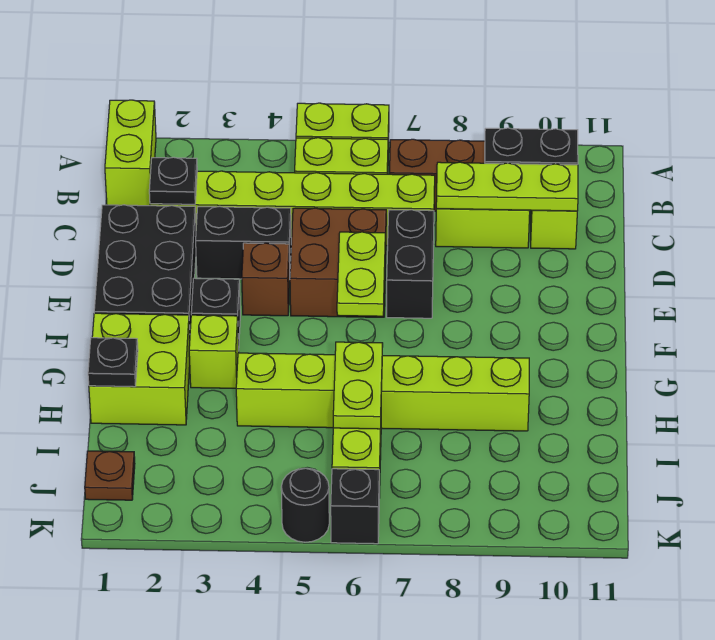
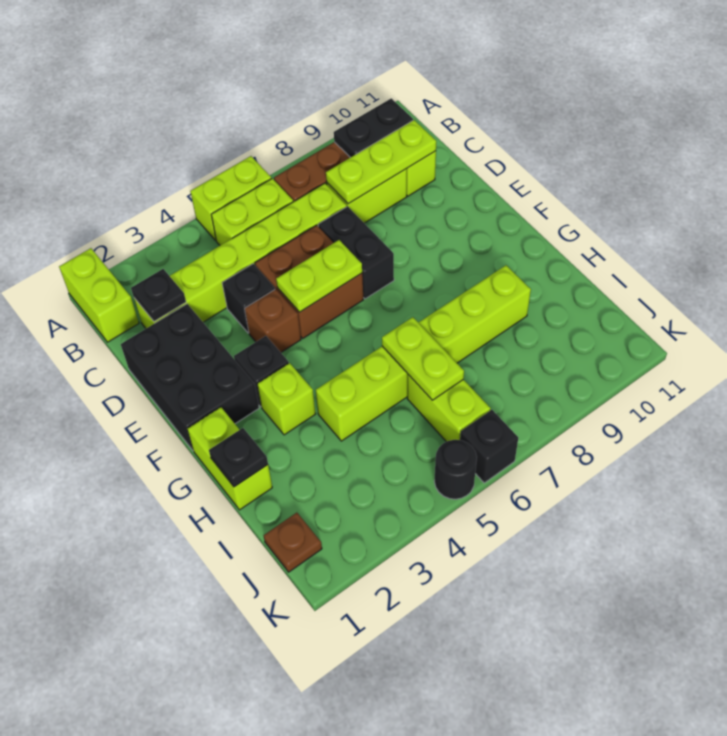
black brick D3:D4 level 1 -> black brick D4 level 1
lime plate E6:F6 level 2 -> lime plate E5:E6 level 2
lime brick G1:H2 level 1 -> lime brick G1:H1 level 1

